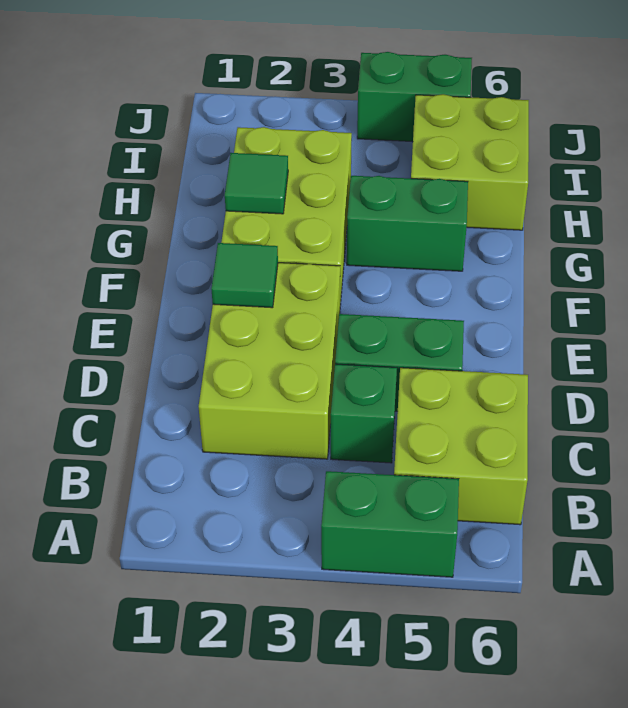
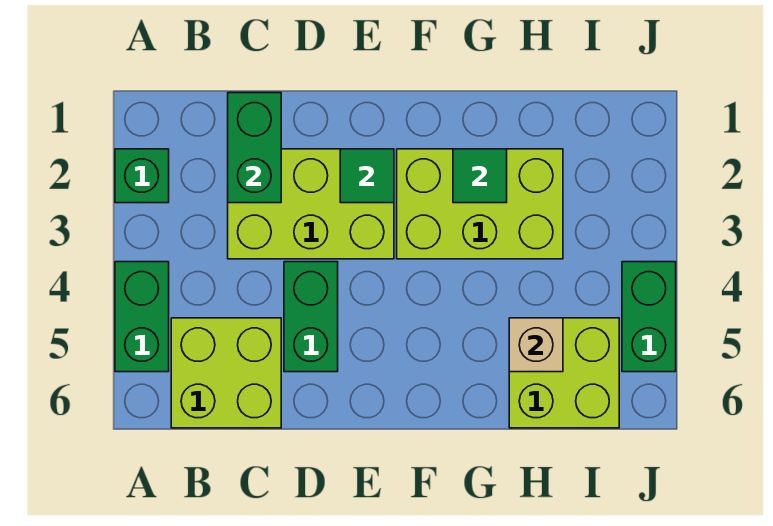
green brick C4 level 1 -> green brick A2 level 1
green brick G4:G5 level 1 -> green brick C1:C2 level 2
none -> tan brick H5 level 2

